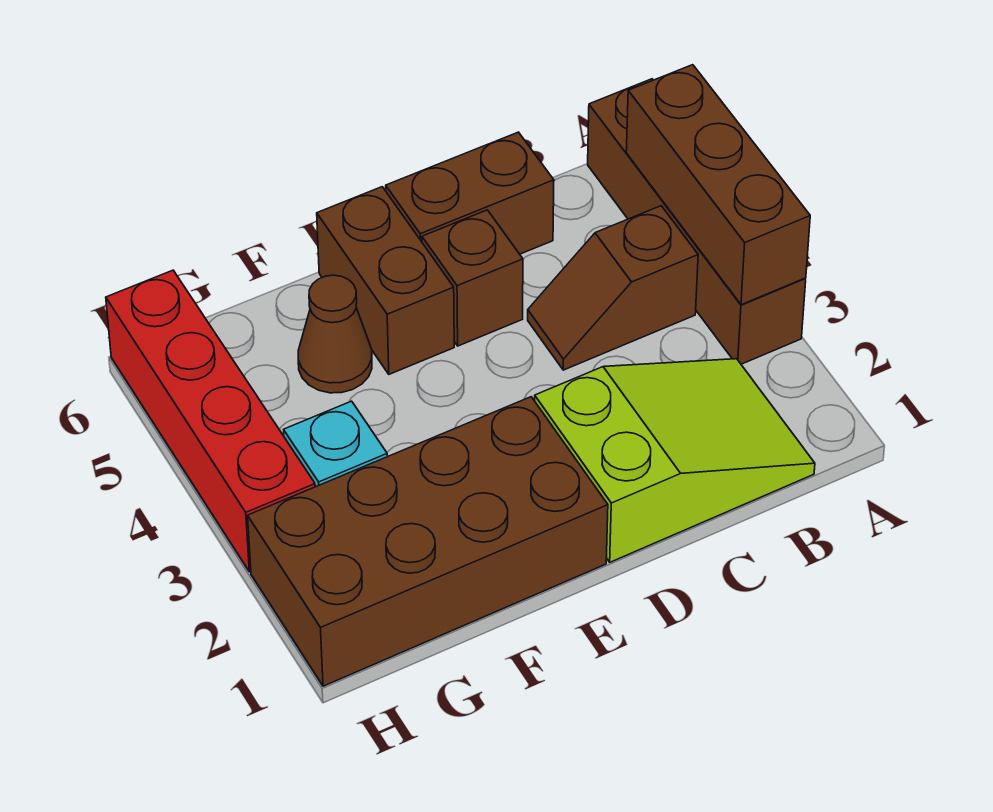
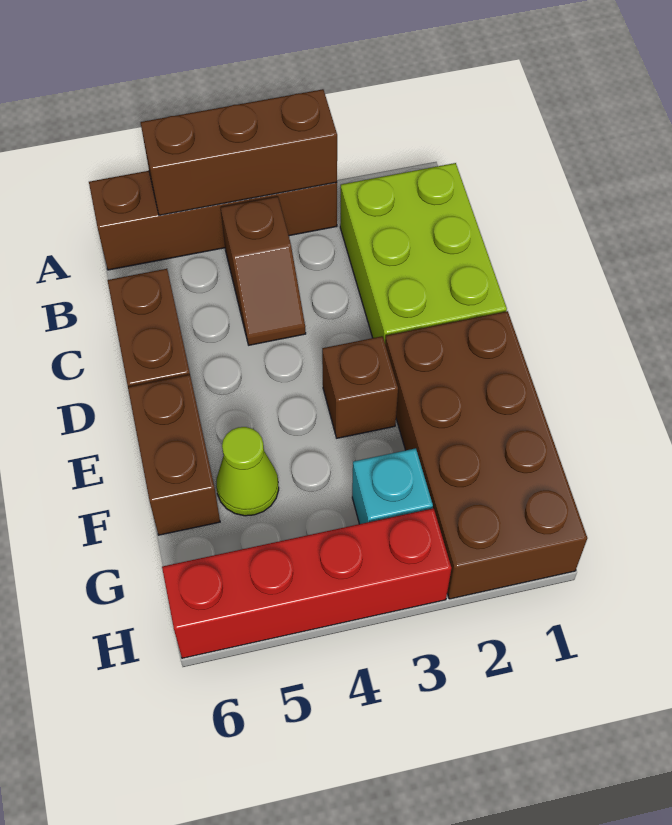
lime slope B1:D2 level 1 top D -> lime brick B1:D2 level 1
brown brick D5 level 1 -> brown brick E3 level 1
brown brick E5:E6 level 1 -> brown brick E6:F6 level 1
brown cone F5 level 1 -> lime cone F5 level 1

